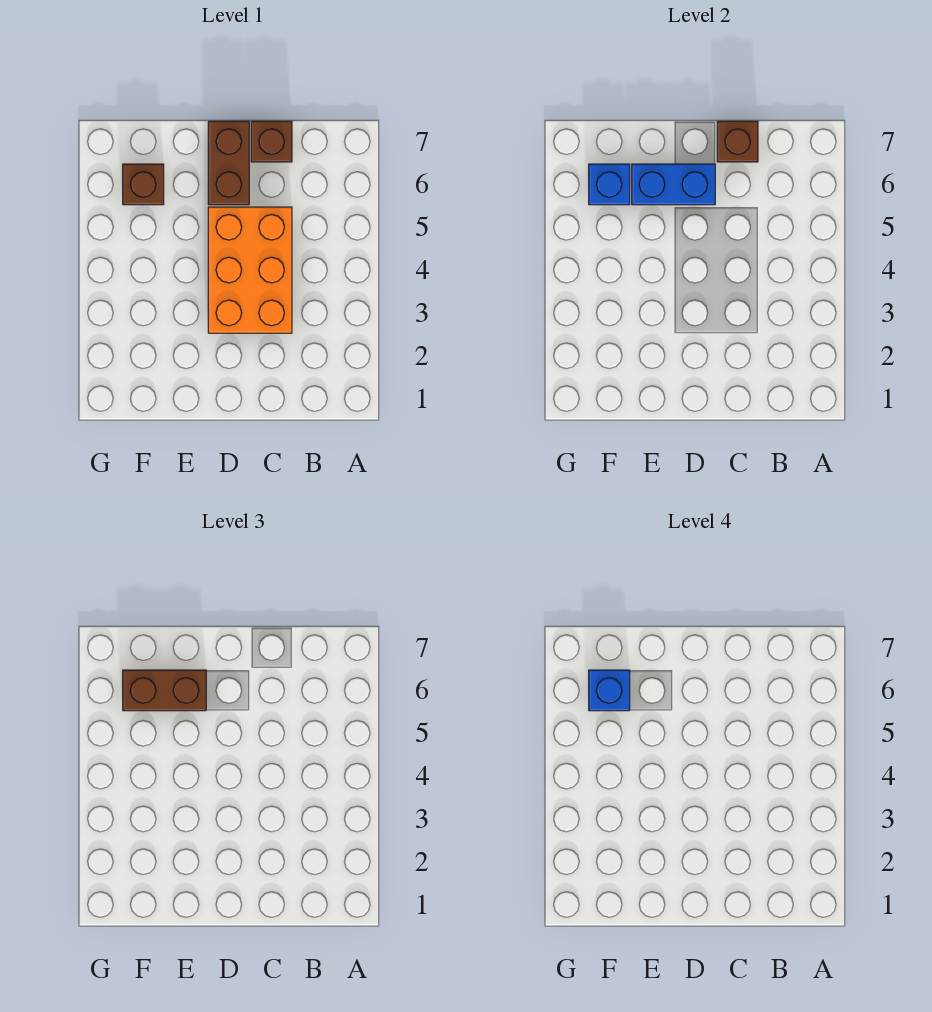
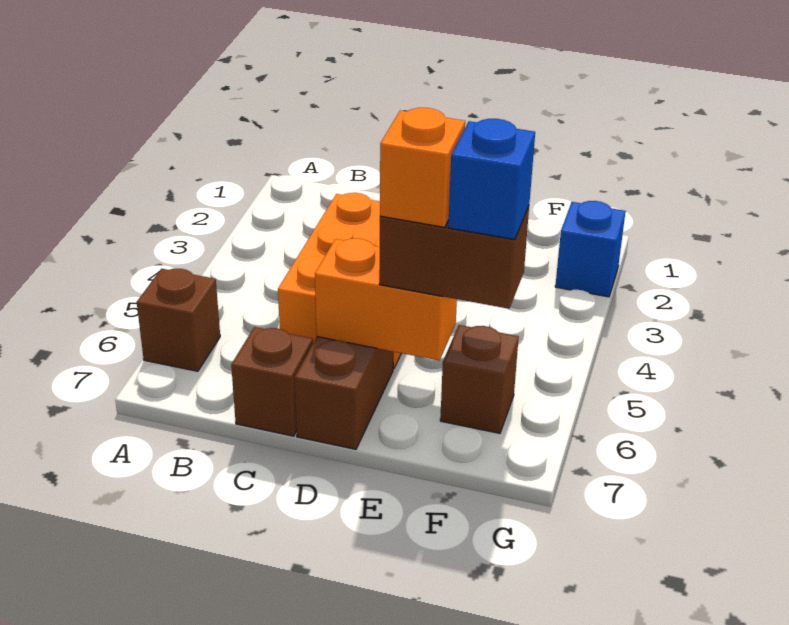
brown brick C7 level 2 -> brown brick A6 level 1
blue brick D6:E6 level 2 -> orange brick D6:E6 level 2
none -> orange brick E6 level 4
blue brick F6 level 2 -> blue brick G2 level 1

